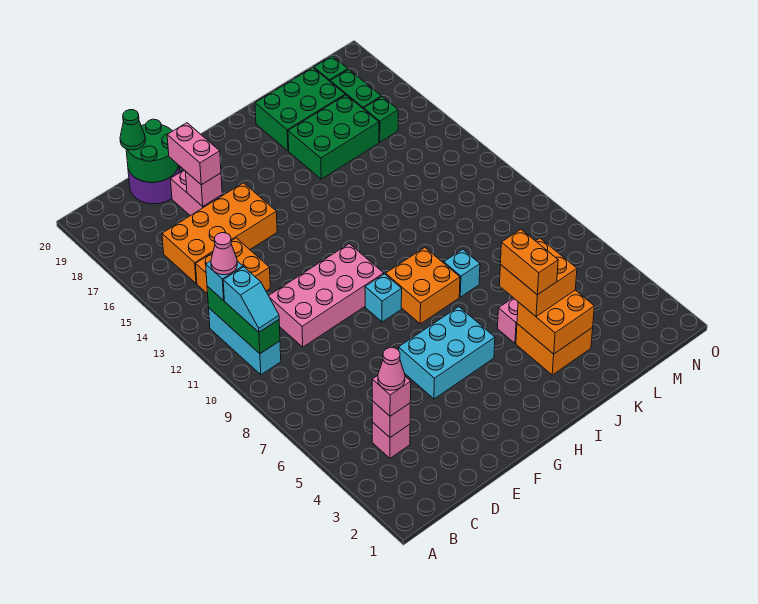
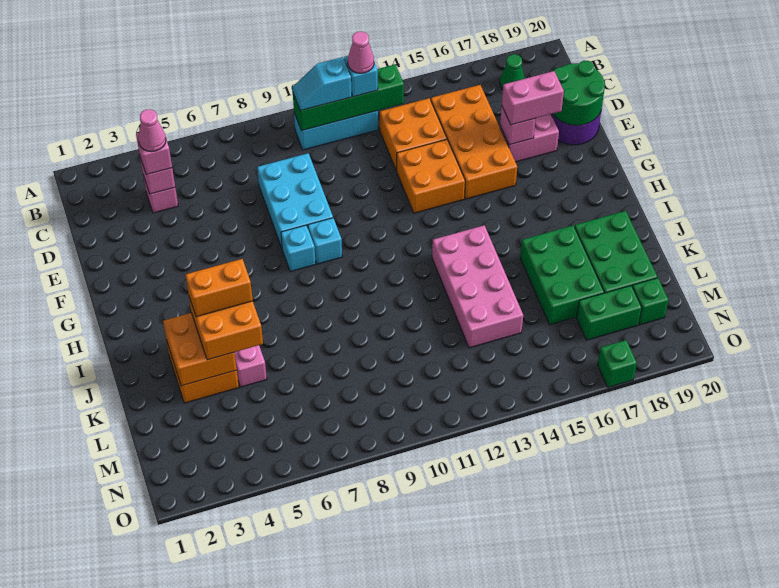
green brick B10:B12 level 2 -> green brick B10:B13 level 2
pink brick D10:G11 level 1 -> pink brick I13:L14 level 1
green cone D20 level 3 -> green cone B18 level 1
cyan brick F5:H6 level 1 -> cyan brick D8:F9 level 1
orange brick H8:I9 level 1 -> orange brick E13:F14 level 1
cyan brick J8 level 1 -> cyan brick G8 level 1
green brick M16 level 1 -> green brick O17 level 1

